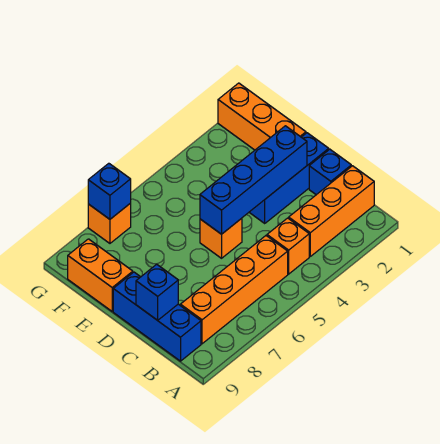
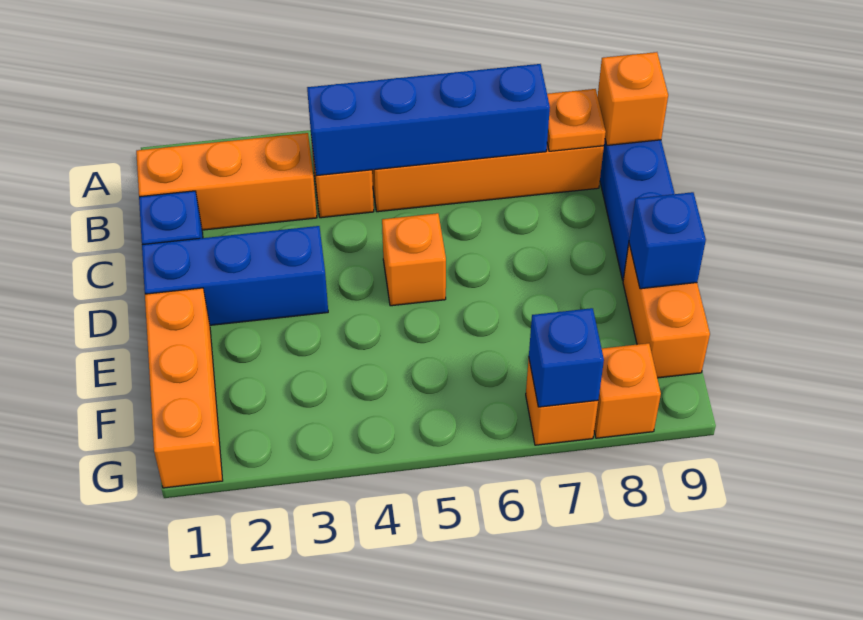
none -> orange plate B8 level 2
none -> orange brick B9 level 2
blue brick C9 level 2 -> blue brick E9 level 2
blue brick D2:D5 level 2 -> blue brick B4:B7 level 2
none -> orange brick G8 level 1

